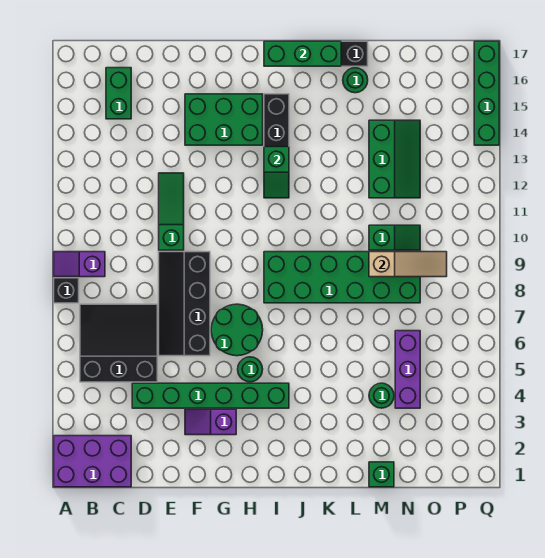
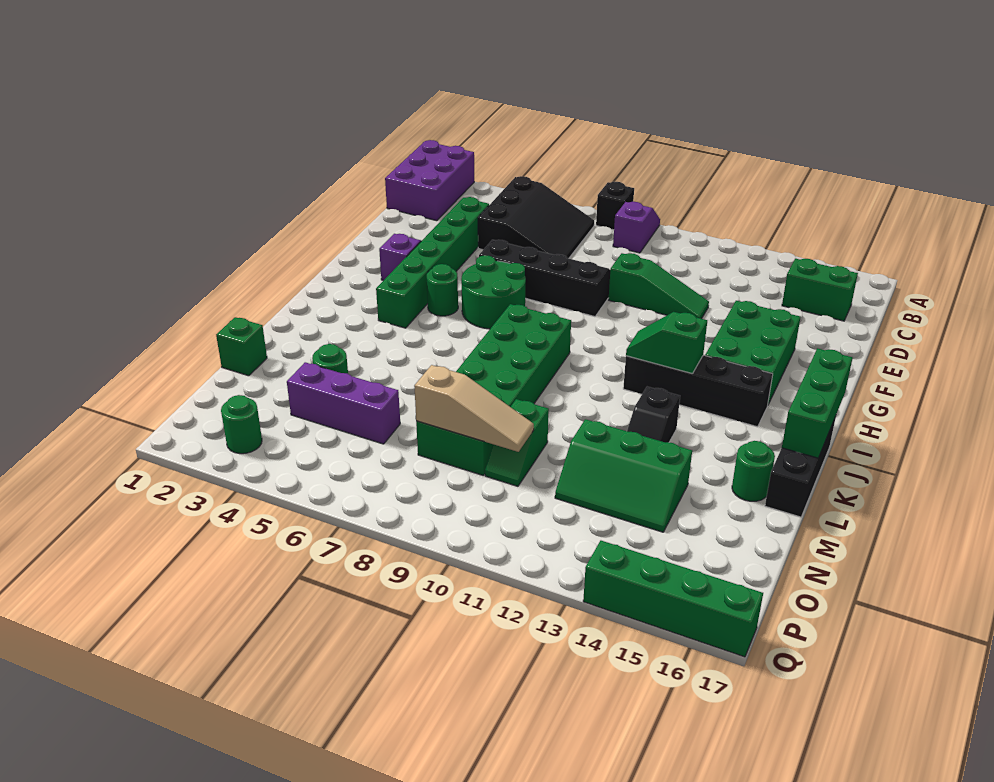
none -> black slope K13:L13 level 1 top K
tan slope M9:O9 level 2 top M -> tan slope N8:N10 level 2 top 8
none -> green round brick P3 level 1

